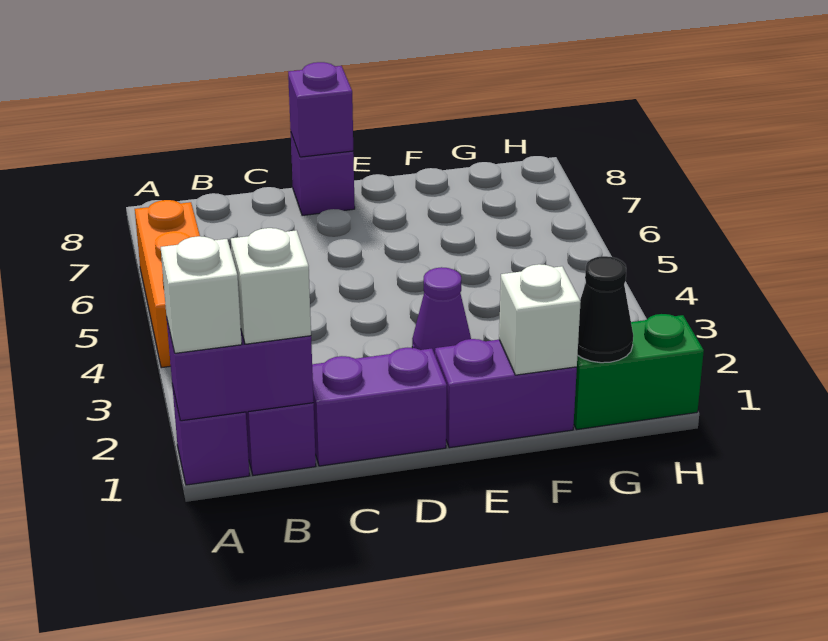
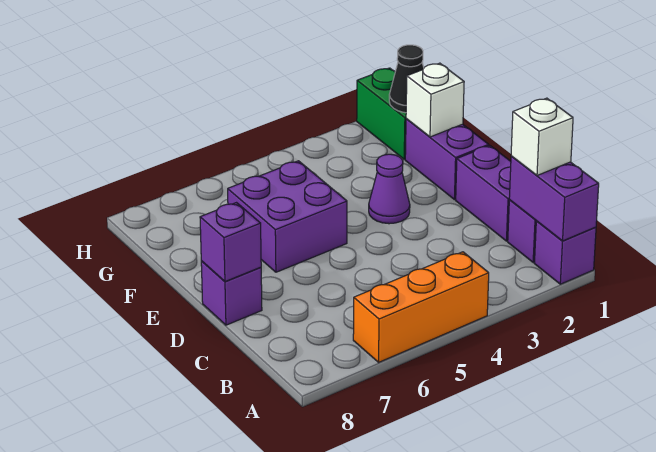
white brick A1 level 3 -> none
none -> purple brick E5:F6 level 1

